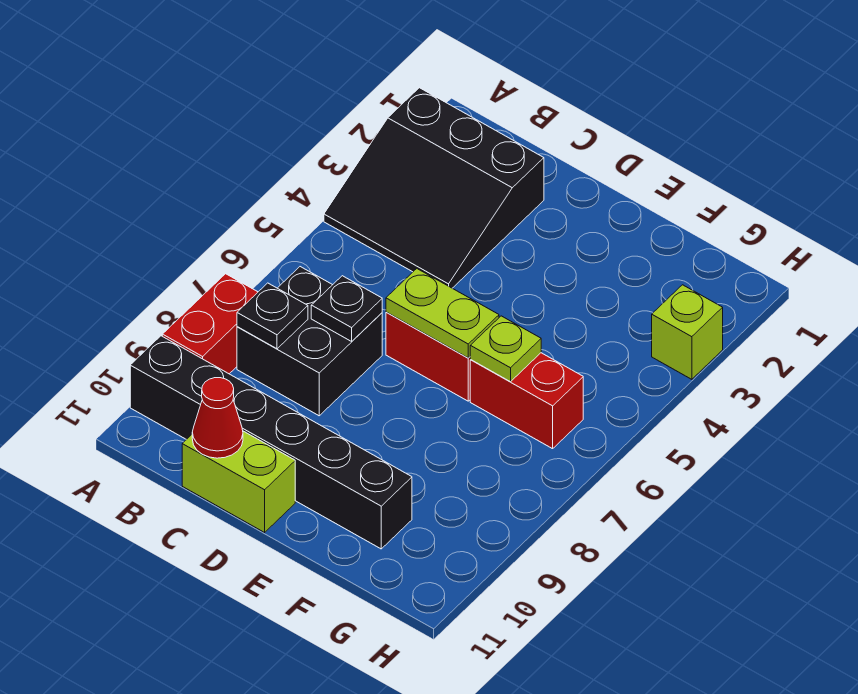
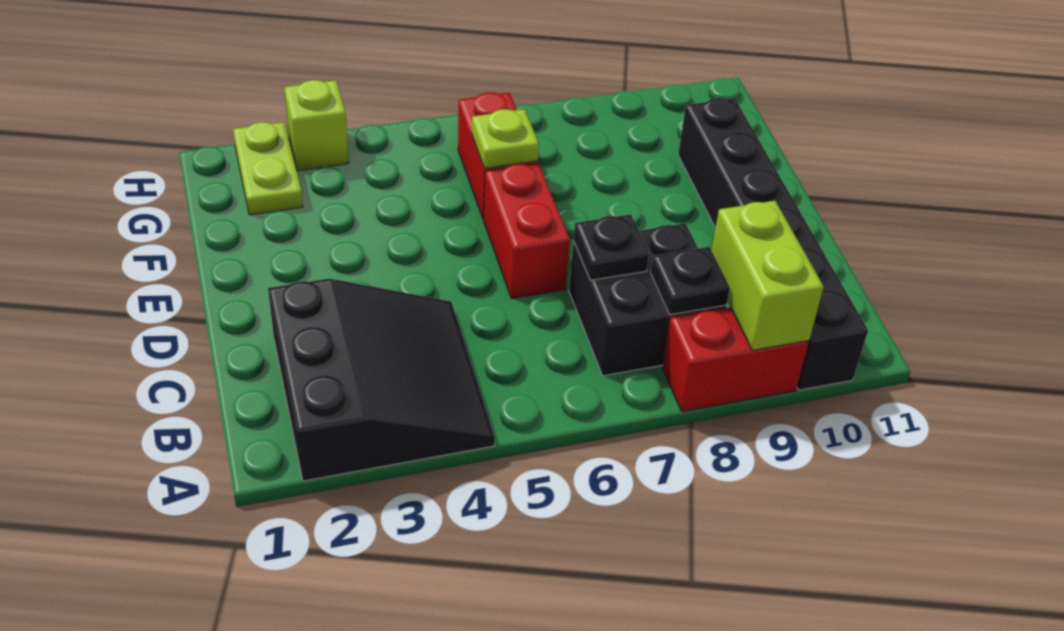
lime brick C11:D11 level 1 -> lime brick A9:B9 level 2
red cone C11 level 2 -> none
lime plate D6:E6 level 2 -> lime plate G2:H2 level 1

